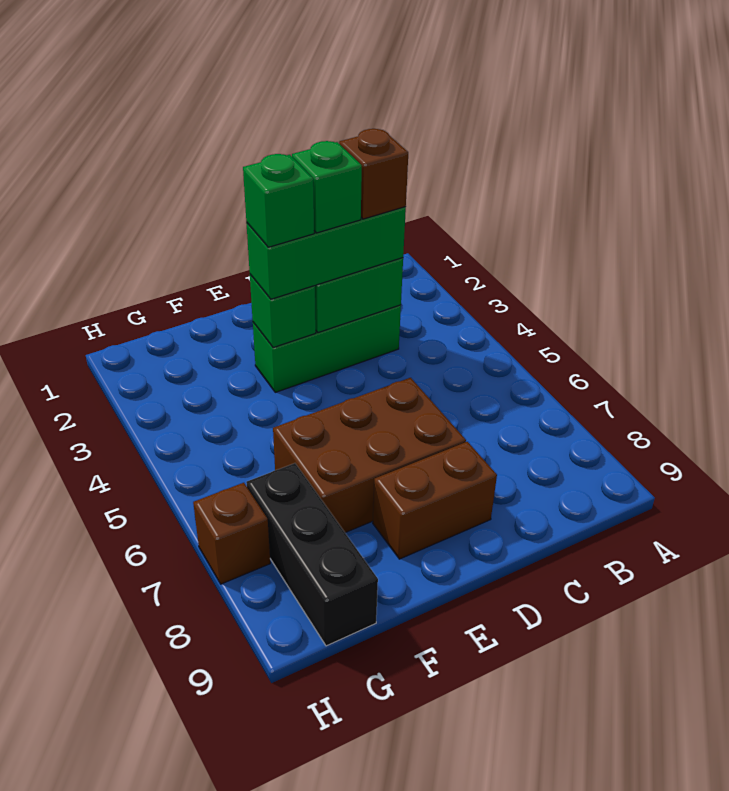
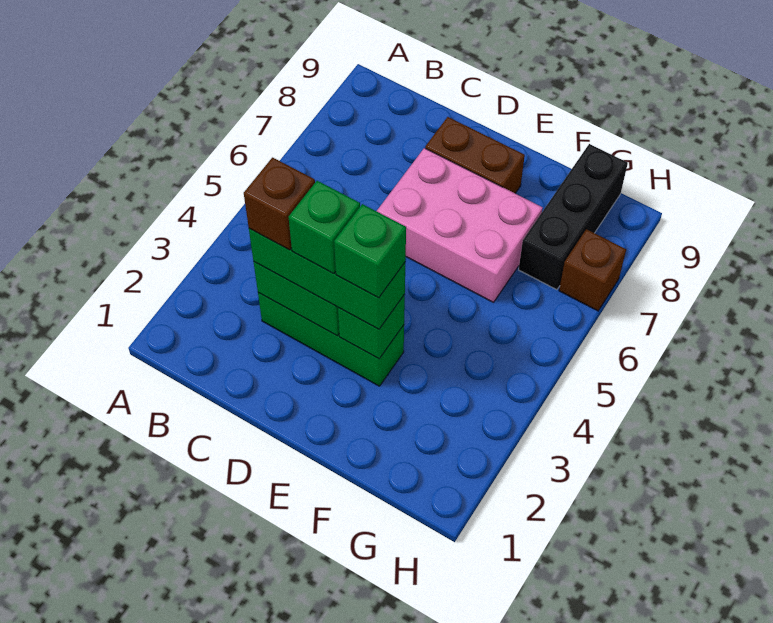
brown brick D6:F7 level 1 -> pink brick D6:F7 level 1

